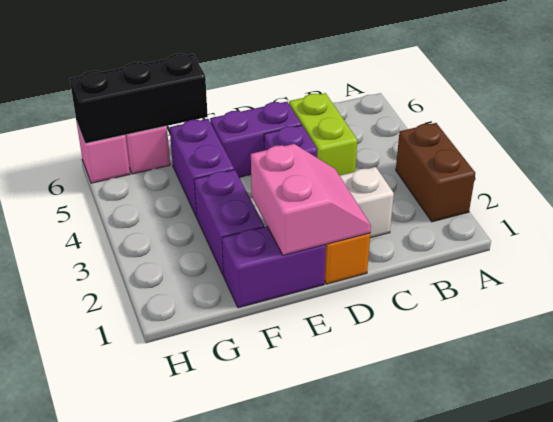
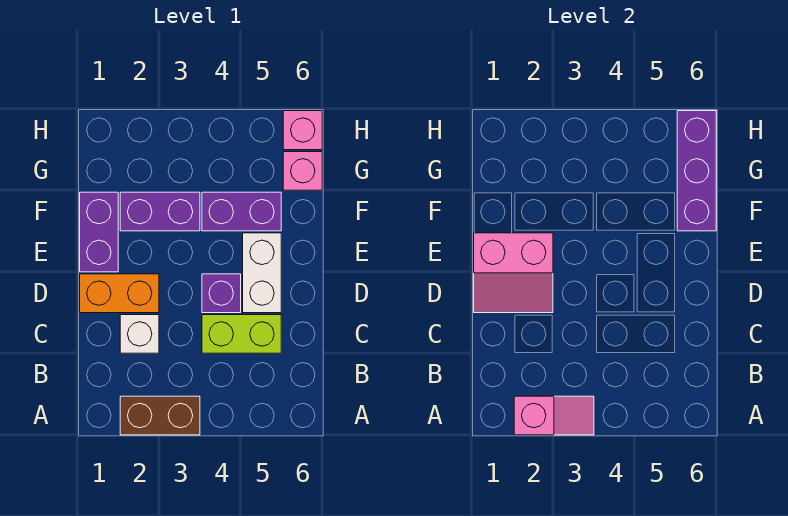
none -> pink slope A2:A3 level 2 top 2
purple brick D5:E5 level 1 -> white brick D5:E5 level 1
black brick F6:H6 level 2 -> purple brick F6:H6 level 2

